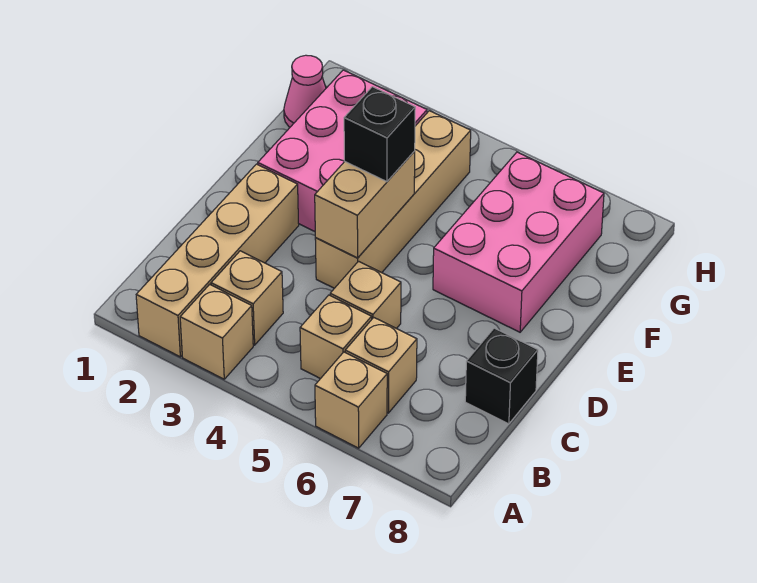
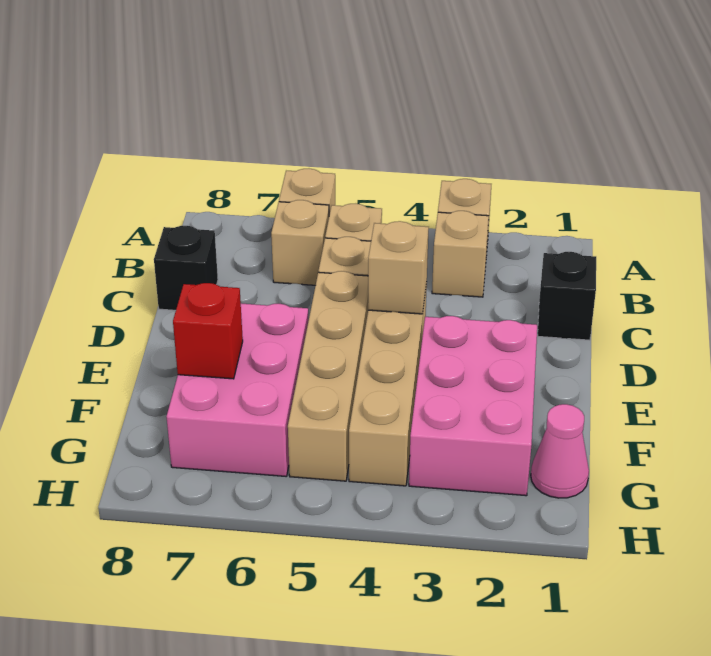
tan brick A2:D2 level 1 -> tan brick D5:G5 level 1
tan brick D4:E4 level 2 -> tan brick D4 level 2
black brick E4 level 3 -> black brick C1 level 1
none -> red brick F7 level 2

